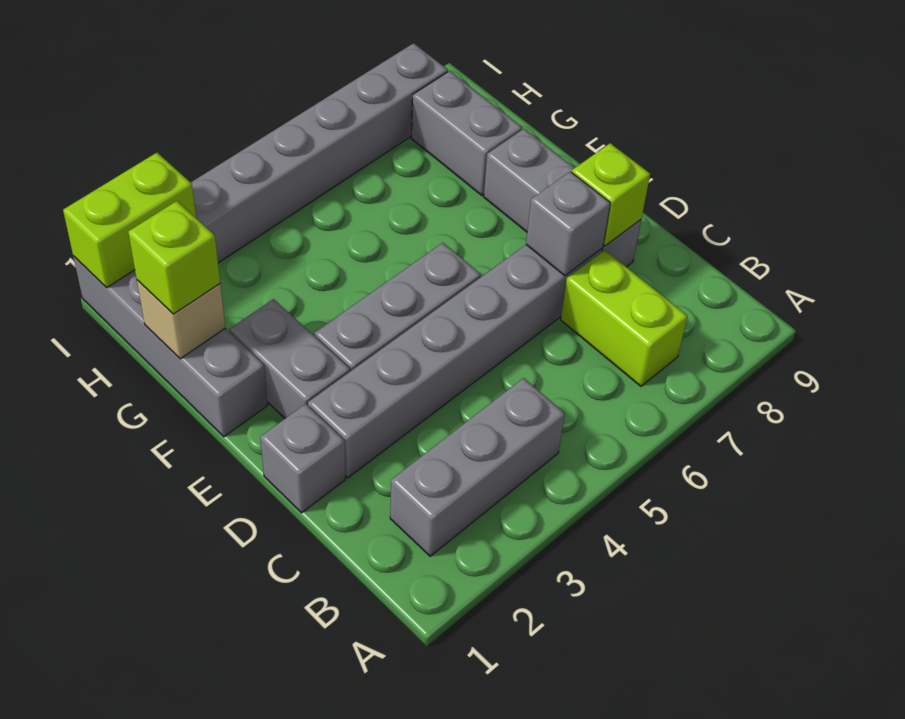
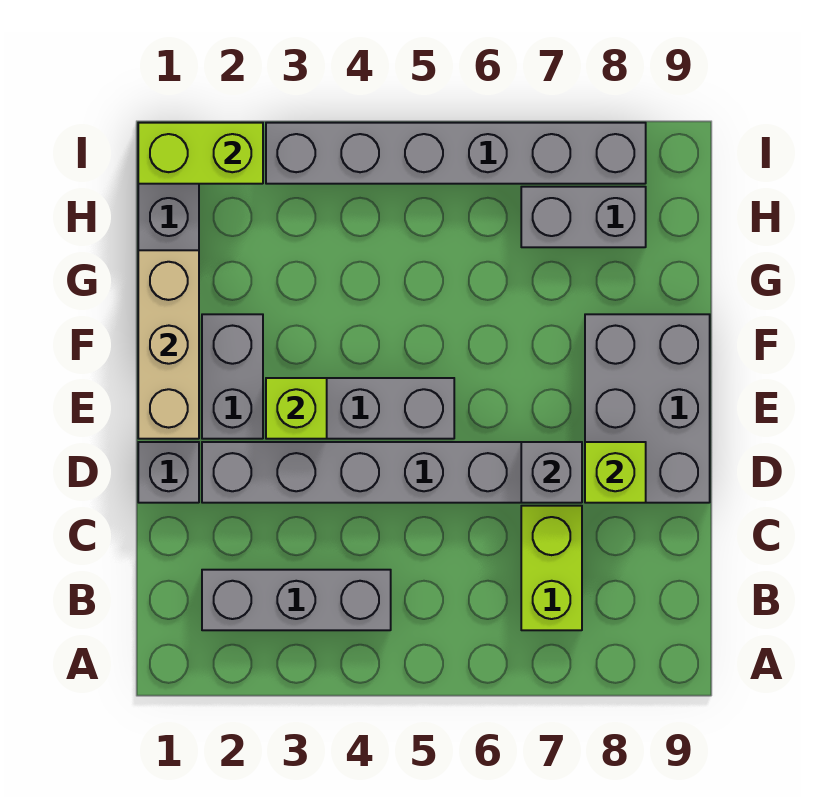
grey brick D8:F8 level 1 -> grey brick D8:F9 level 1
tan brick G1 level 2 -> tan brick E1:G1 level 2
lime brick G1 level 3 -> lime brick E3 level 2
grey brick G8:H8 level 1 -> grey brick H7:H8 level 1

